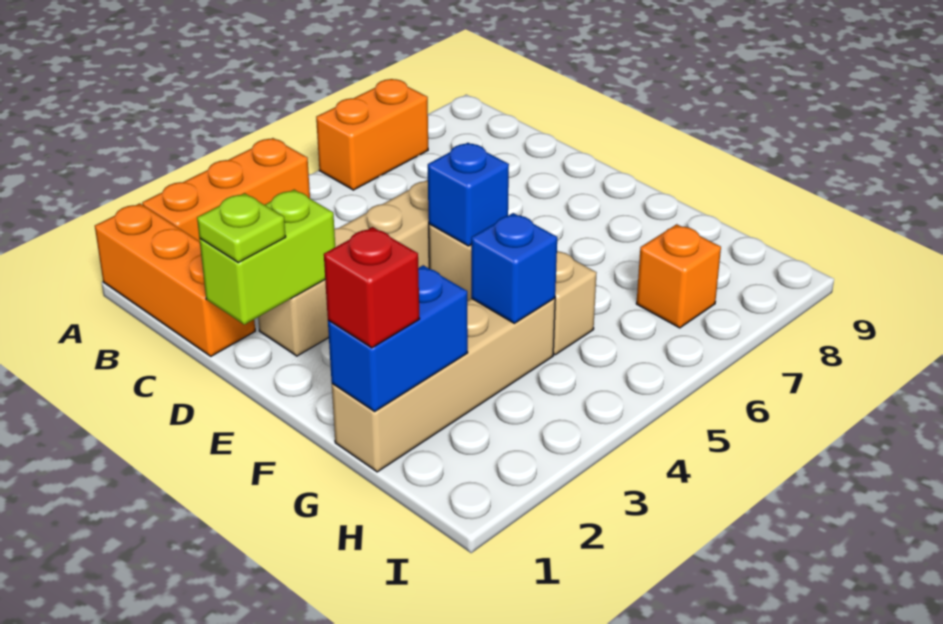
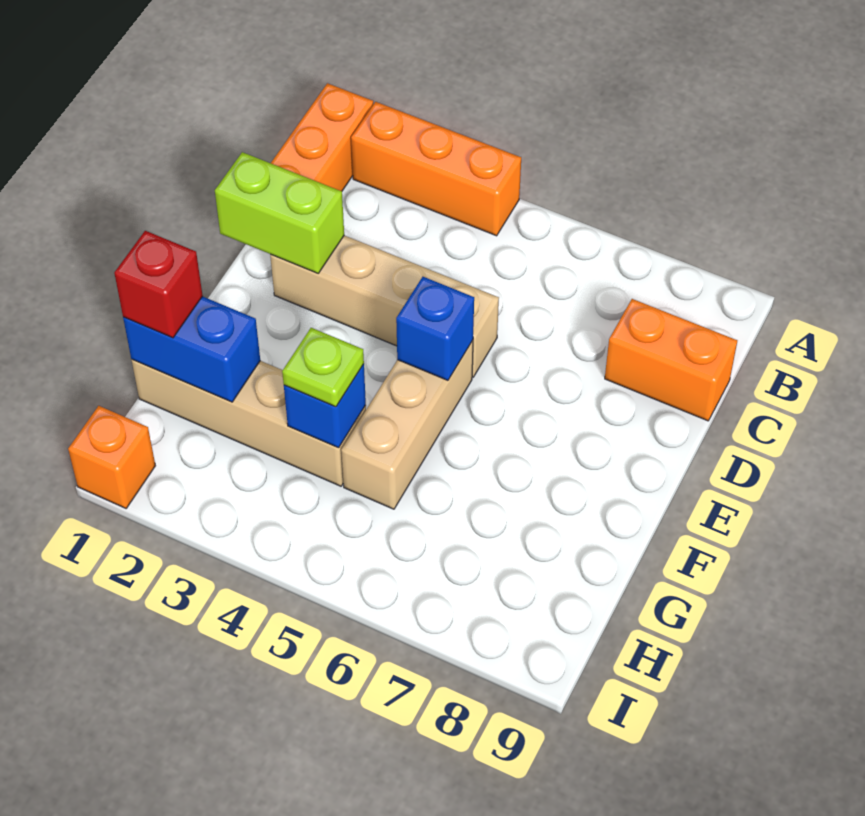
orange brick A6:A7 level 1 -> orange brick C8:C9 level 1
lime plate D1 level 3 -> lime plate G4 level 3
orange brick H7 level 1 -> orange brick I1 level 1

